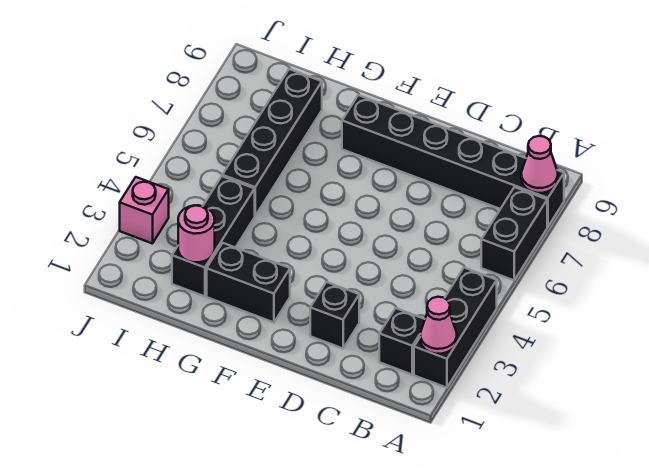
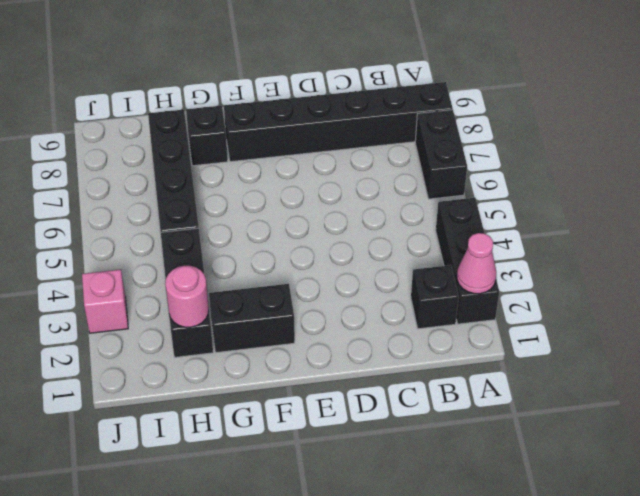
pink cone A8 level 2 -> none
black brick D2 level 1 -> black brick G8 level 1

